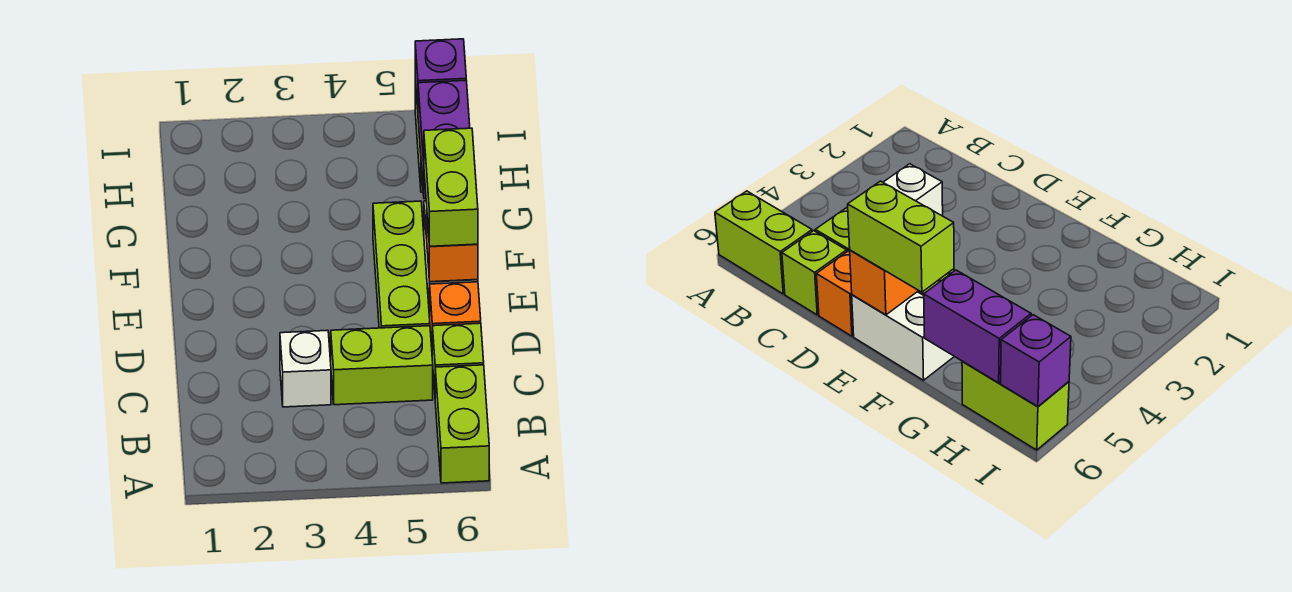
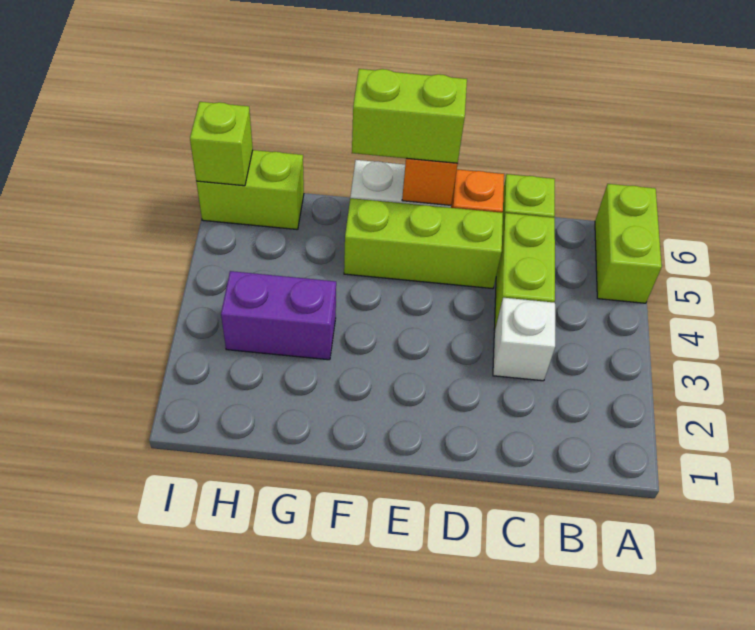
lime brick A6:B6 level 1 -> lime brick A5:A6 level 1
purple brick G6:H6 level 2 -> purple brick G3:H3 level 1
purple brick I6 level 2 -> lime brick I6 level 2

